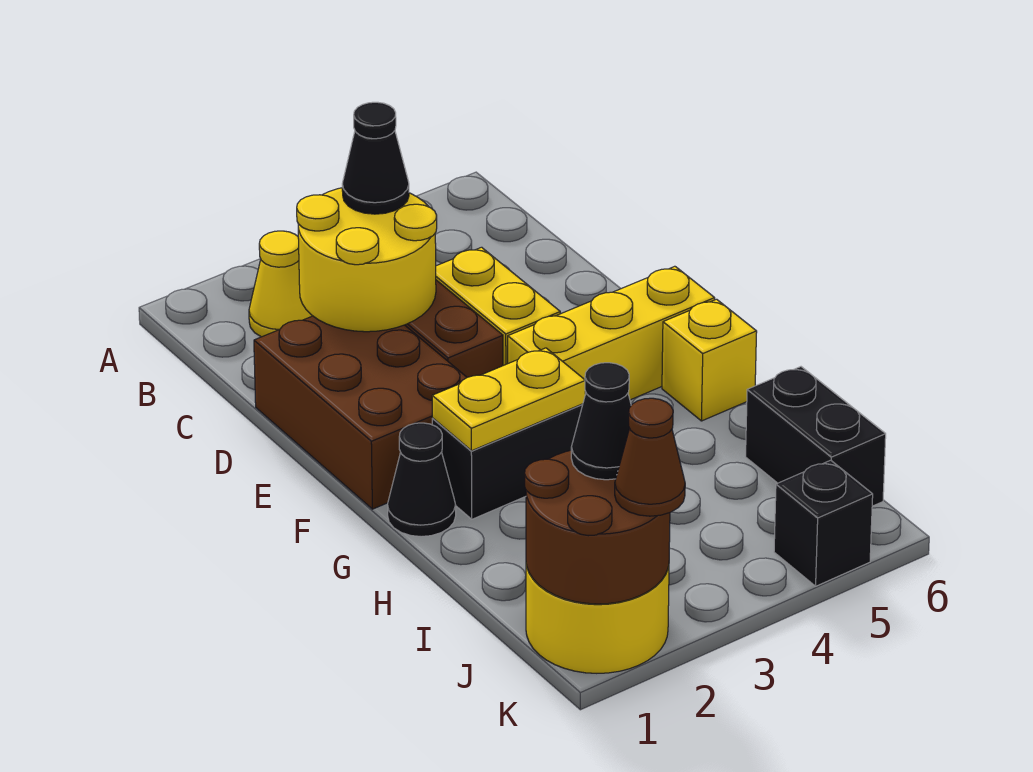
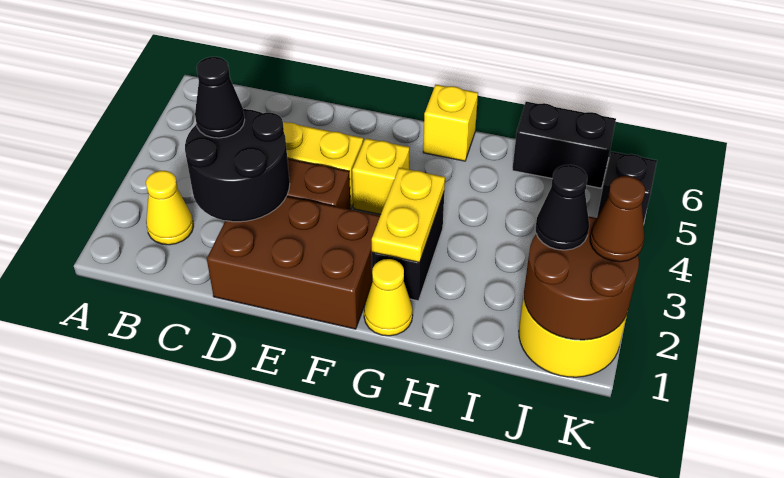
yellow round brick C2:D3 level 2 -> black round brick C2:D3 level 2
yellow brick F4:F6 level 1 -> yellow brick F4 level 1
black cone G1 level 1 -> yellow cone G1 level 1

